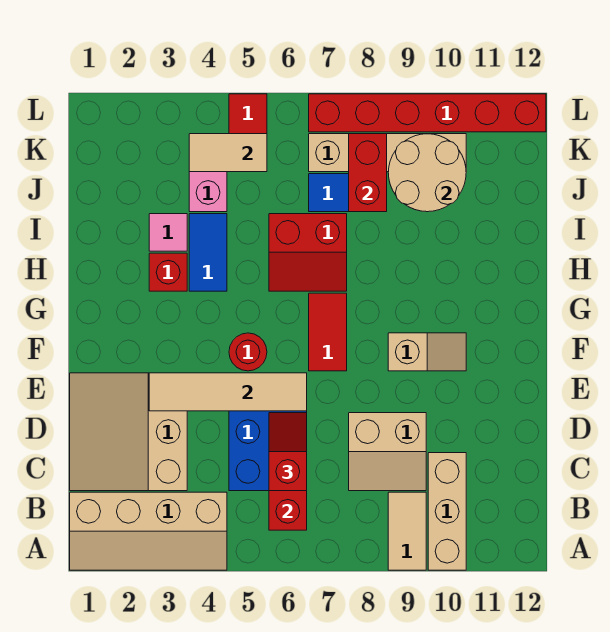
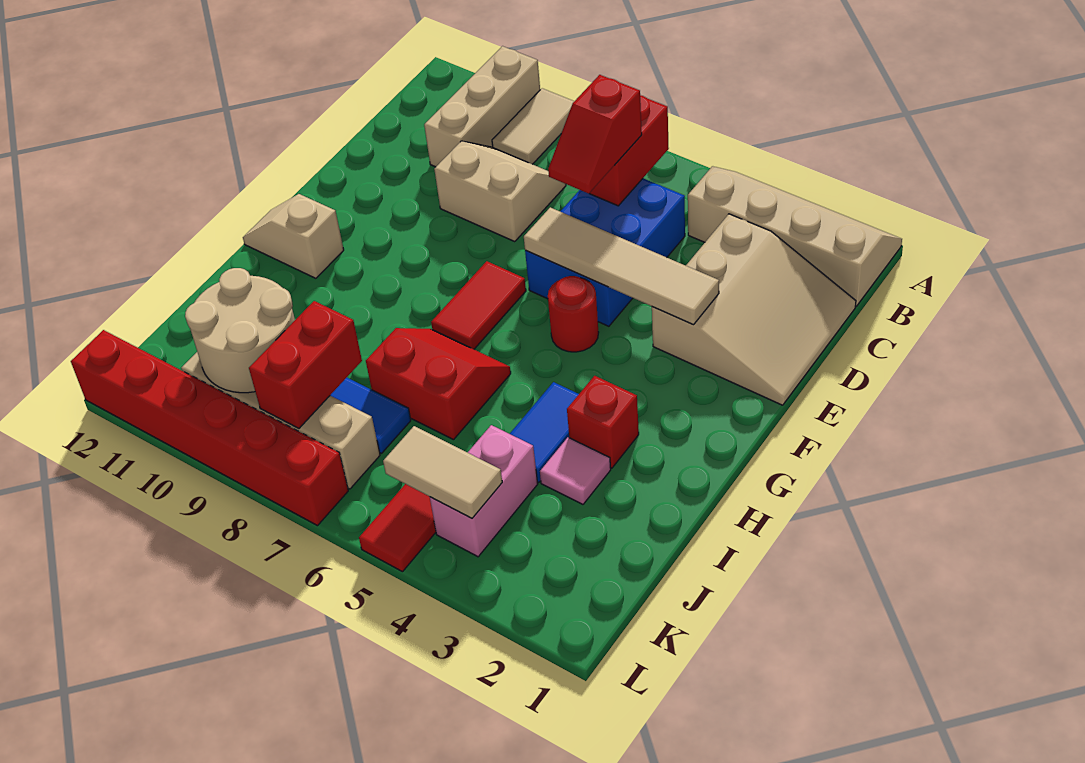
tan slope F9:F10 level 1 top 9 -> tan slope G11:G12 level 1 top 11

